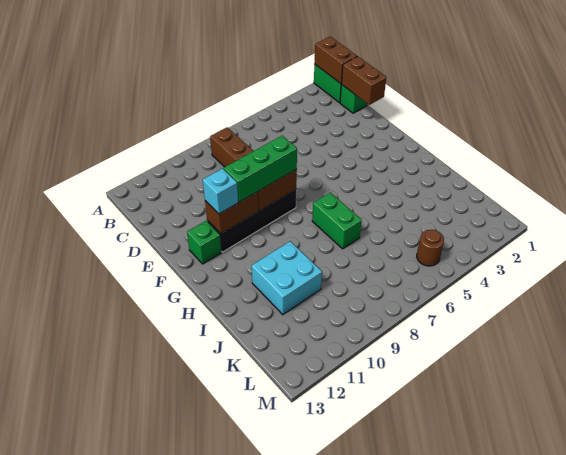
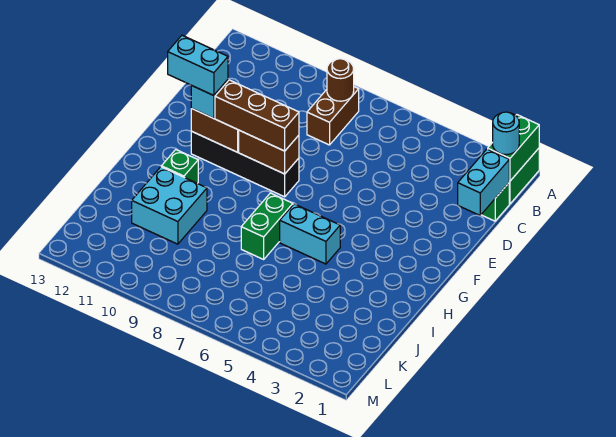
brown brick A1:B1 level 2 -> green brick A1:B1 level 2
none -> cyan round brick B1 level 3
brown brick C1:D1 level 2 -> cyan brick C1:D1 level 2
green brick F8:F10 level 3 -> brown brick F8:F10 level 3
none -> cyan brick F11:F12 level 4
green brick F12 level 1 -> green brick H11 level 1
none -> cyan brick H5:H6 level 1
brown round brick L5 level 1 -> brown round brick B8 level 2

